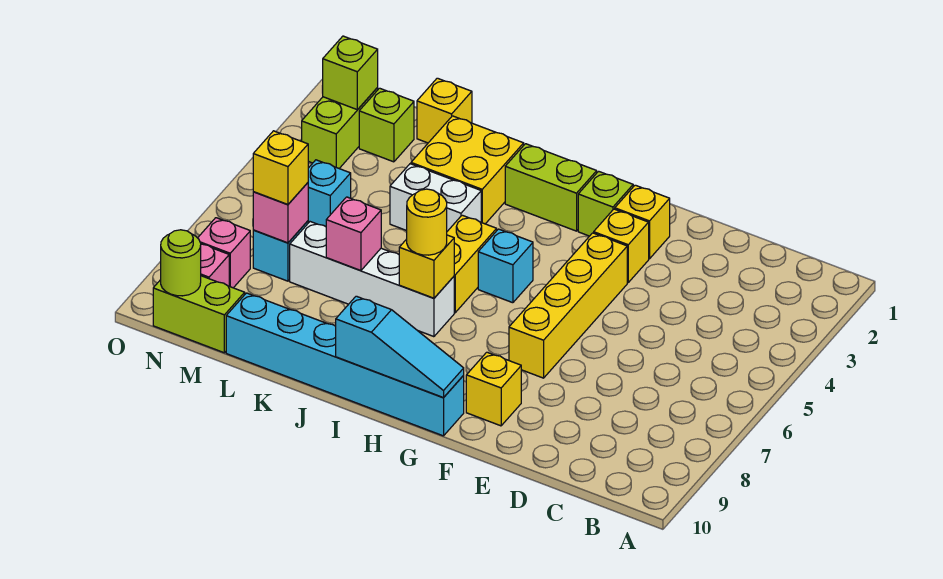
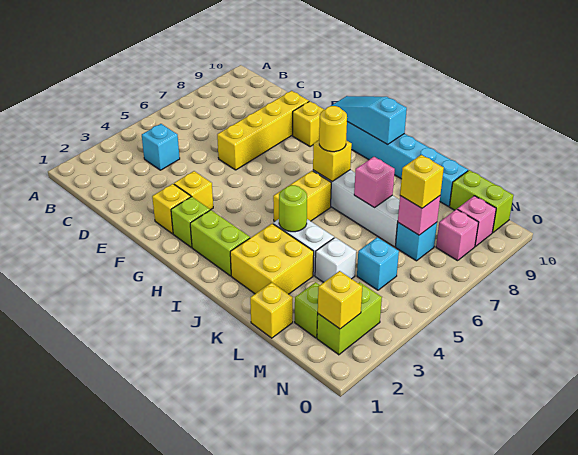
yellow brick F4:F7 level 1 -> yellow brick E6:E9 level 1
cyan brick H5 level 1 -> cyan brick C4 level 1
none -> white brick L4 level 1
lime brick N2 level 2 -> yellow brick N2 level 2
lime round brick N10 level 2 -> lime round brick J4 level 2

